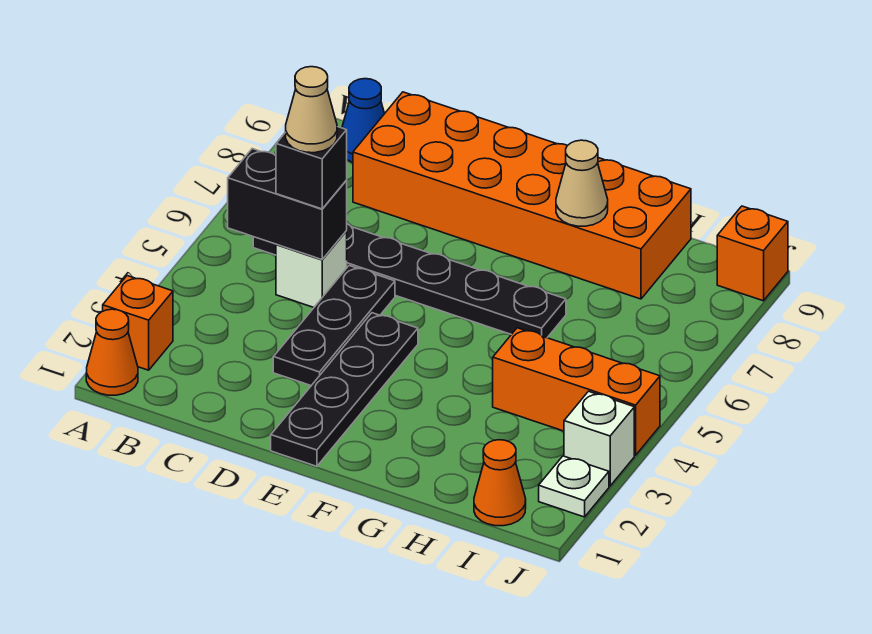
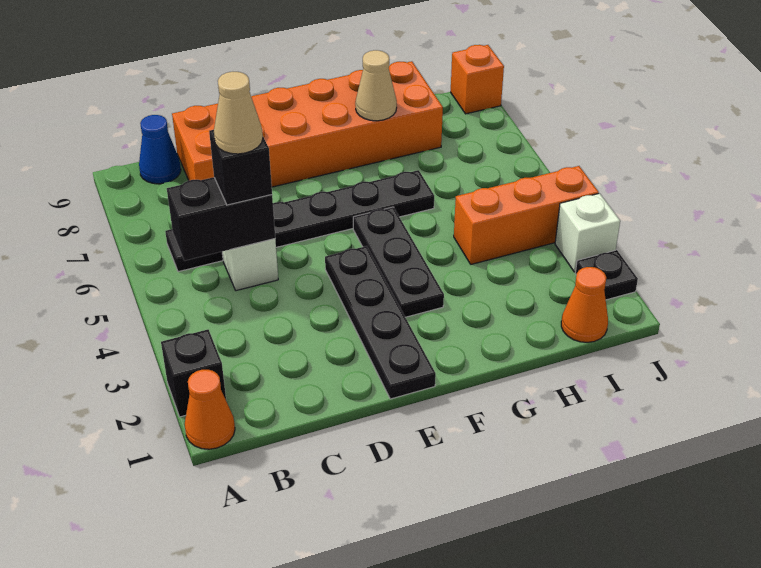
orange brick A2 level 1 -> black brick A2 level 1
black plate D3:D5 level 1 -> black plate F3:F5 level 1
white plate J2 level 1 -> black plate J2 level 1

